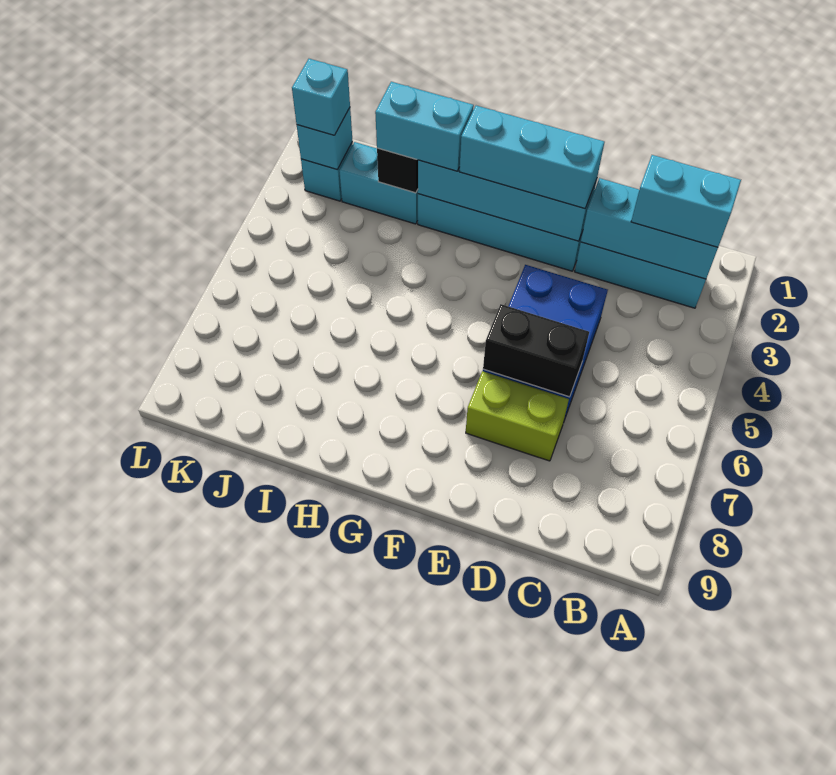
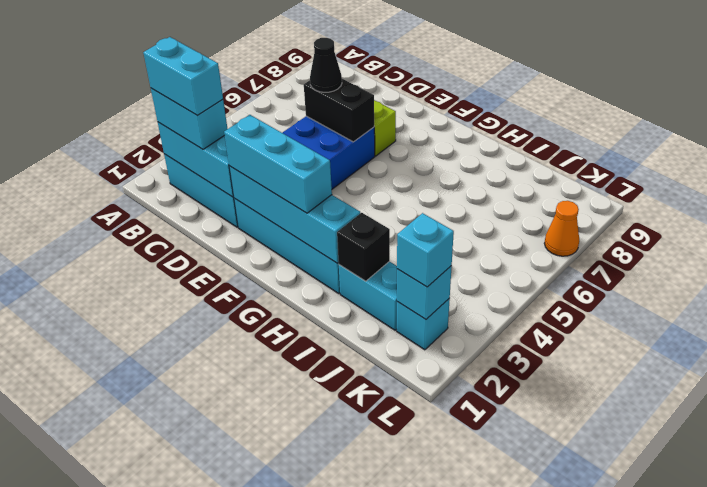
none -> black cone D6 level 3
cyan brick H2:I2 level 3 -> cyan brick B2:C2 level 4
none -> orange cone L7 level 1

